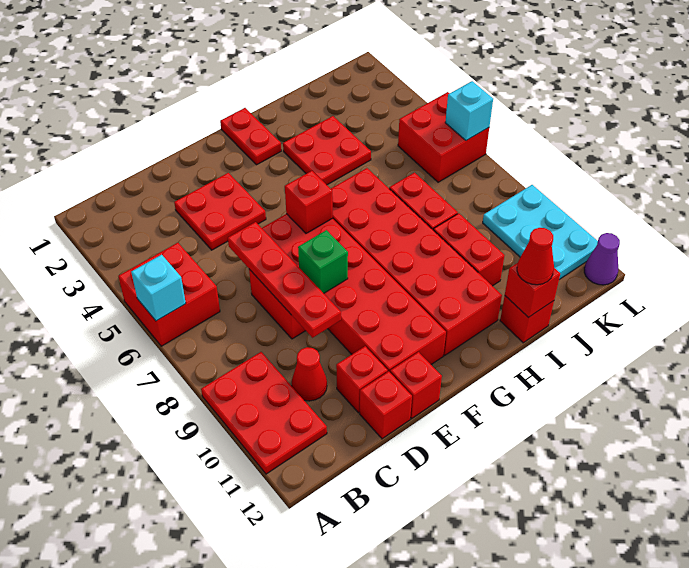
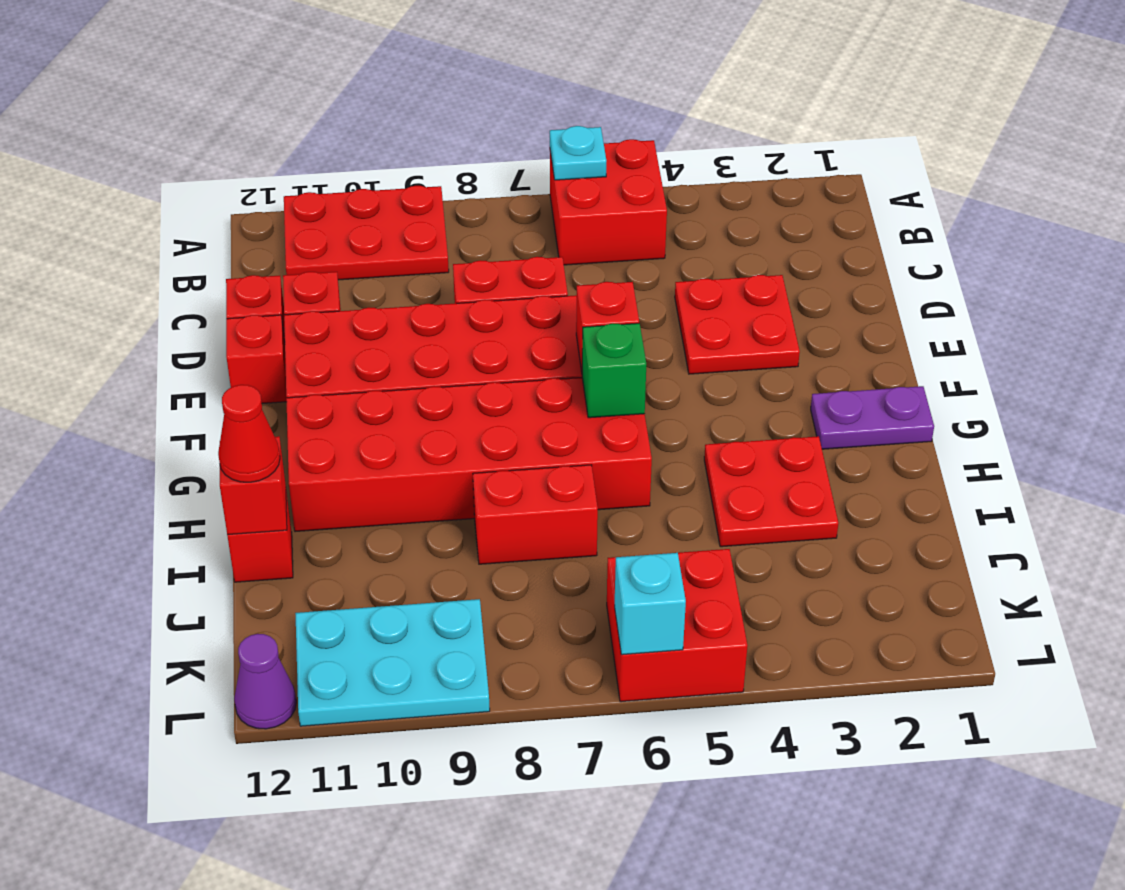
cyan brick A6 level 2 -> cyan plate A6 level 2
red cone C10 level 1 -> none
red plate D6:D9 level 2 -> none
green brick E8 level 2 -> green brick G6 level 2
red plate G1:G2 level 1 -> purple plate G1:G2 level 1
red brick I9:I10 level 1 -> none

